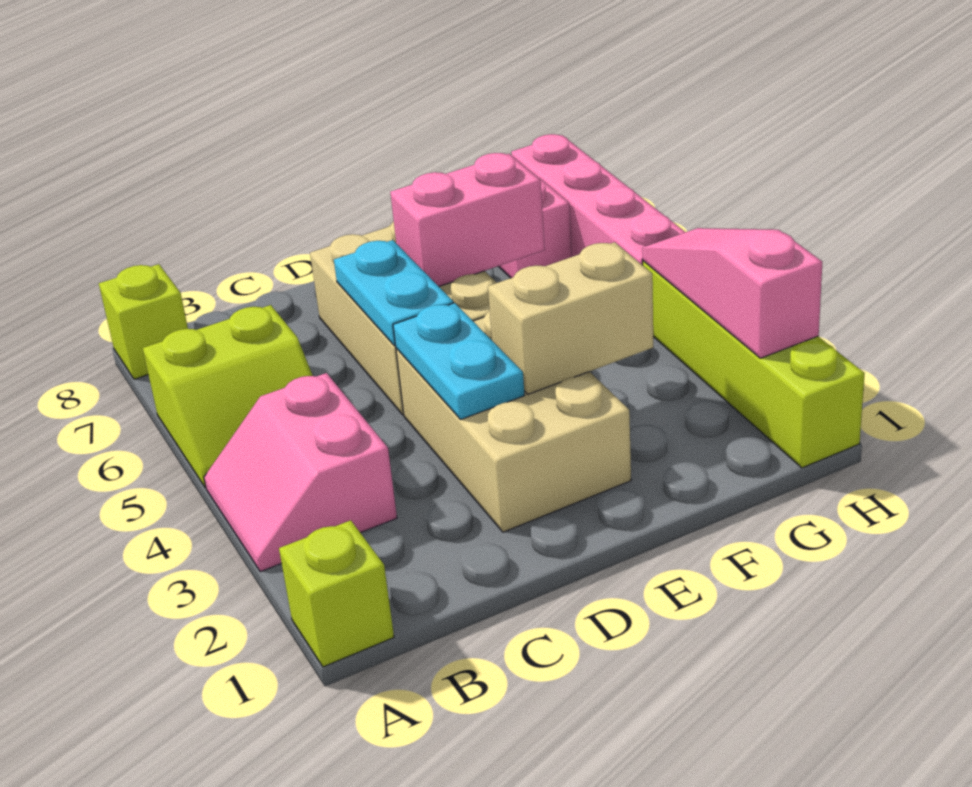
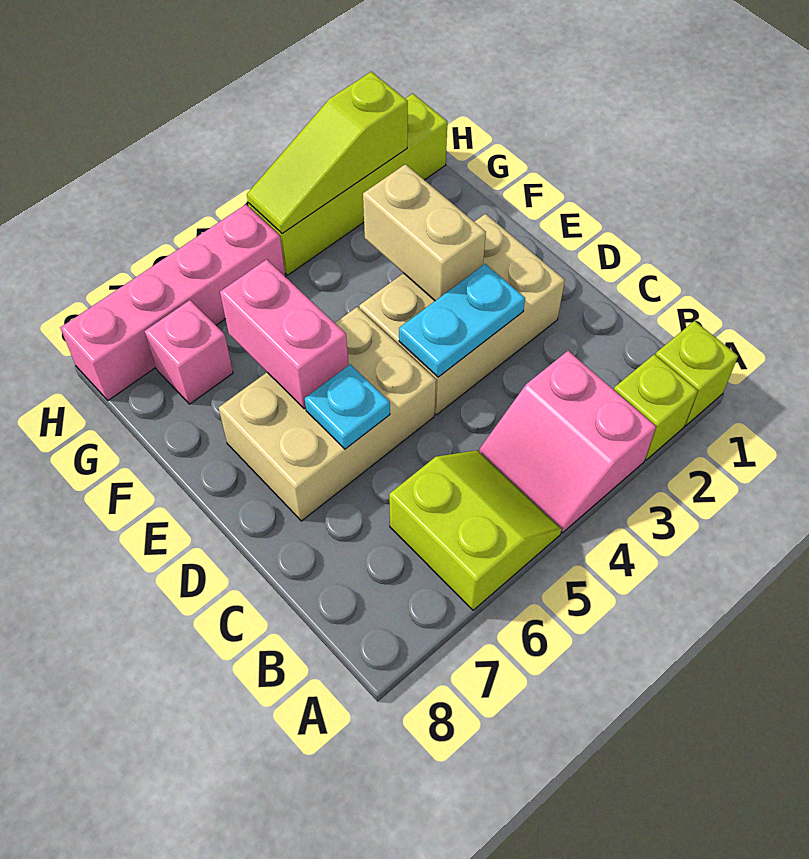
pink slope A3:B4 level 1 top B -> pink slope A3:B4 level 1 top 3
lime brick A8 level 1 -> lime brick A2 level 1
cyan plate D5:D6 level 2 -> cyan plate D6 level 2
pink slope H2:H4 level 2 top 2 -> lime slope H2:H4 level 2 top 2

